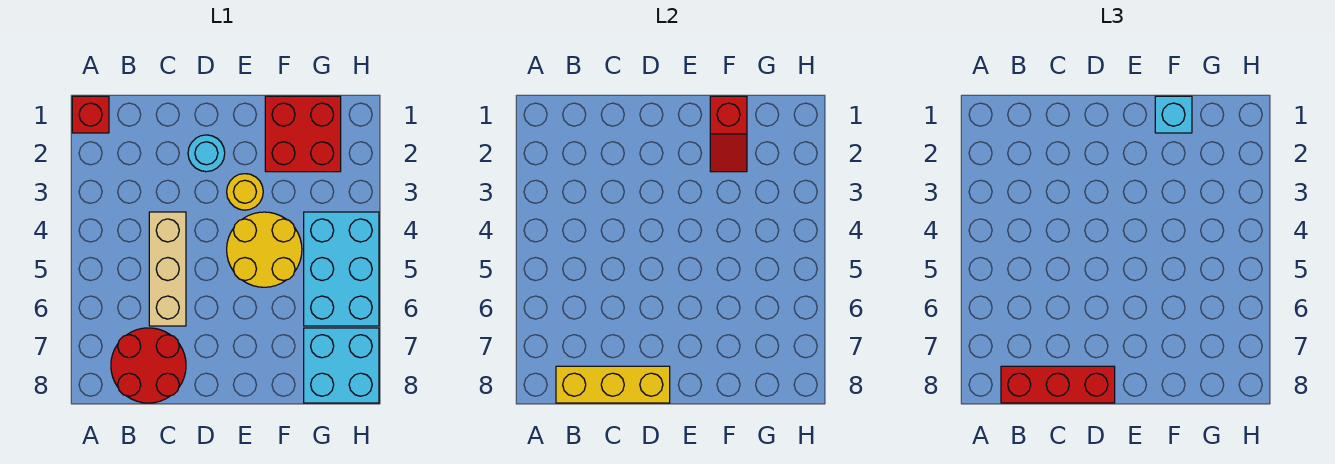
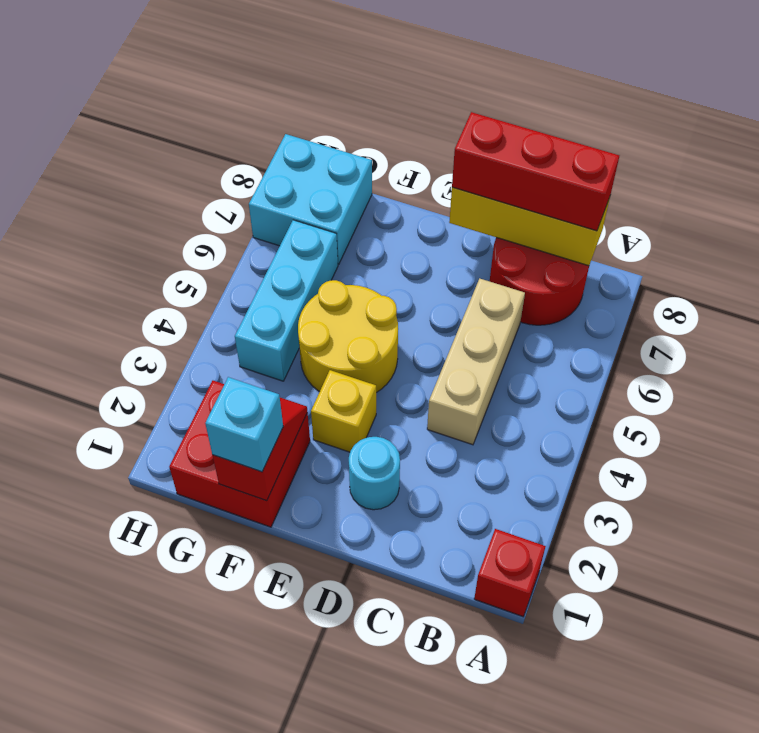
yellow round brick E3 level 1 -> yellow brick E3 level 1
cyan brick G4:H6 level 1 -> cyan brick G4:G6 level 1

